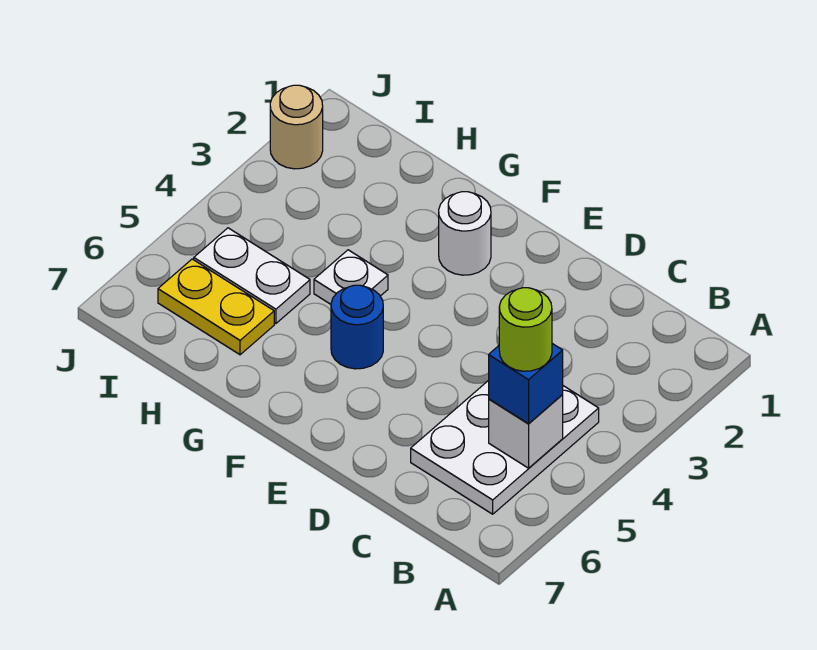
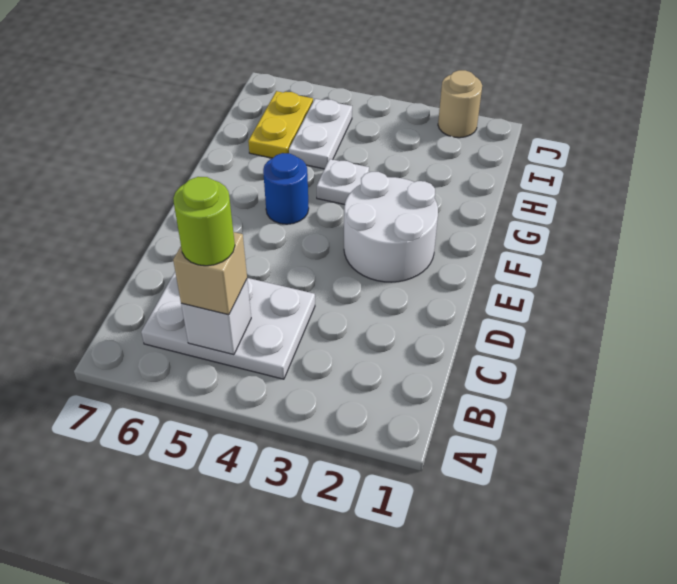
blue brick B5 level 3 -> tan brick B5 level 3
white round brick F2 level 1 -> white round brick E2:F3 level 1

